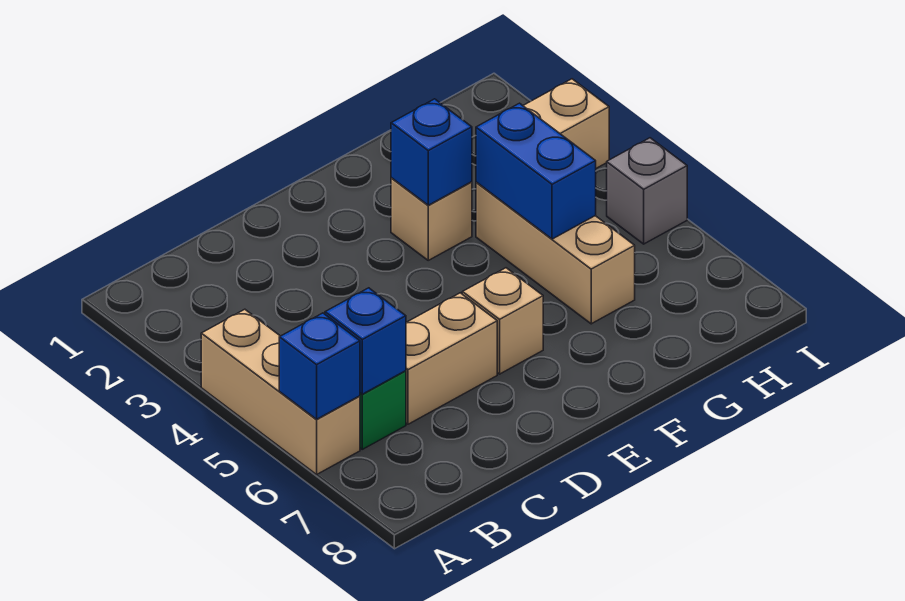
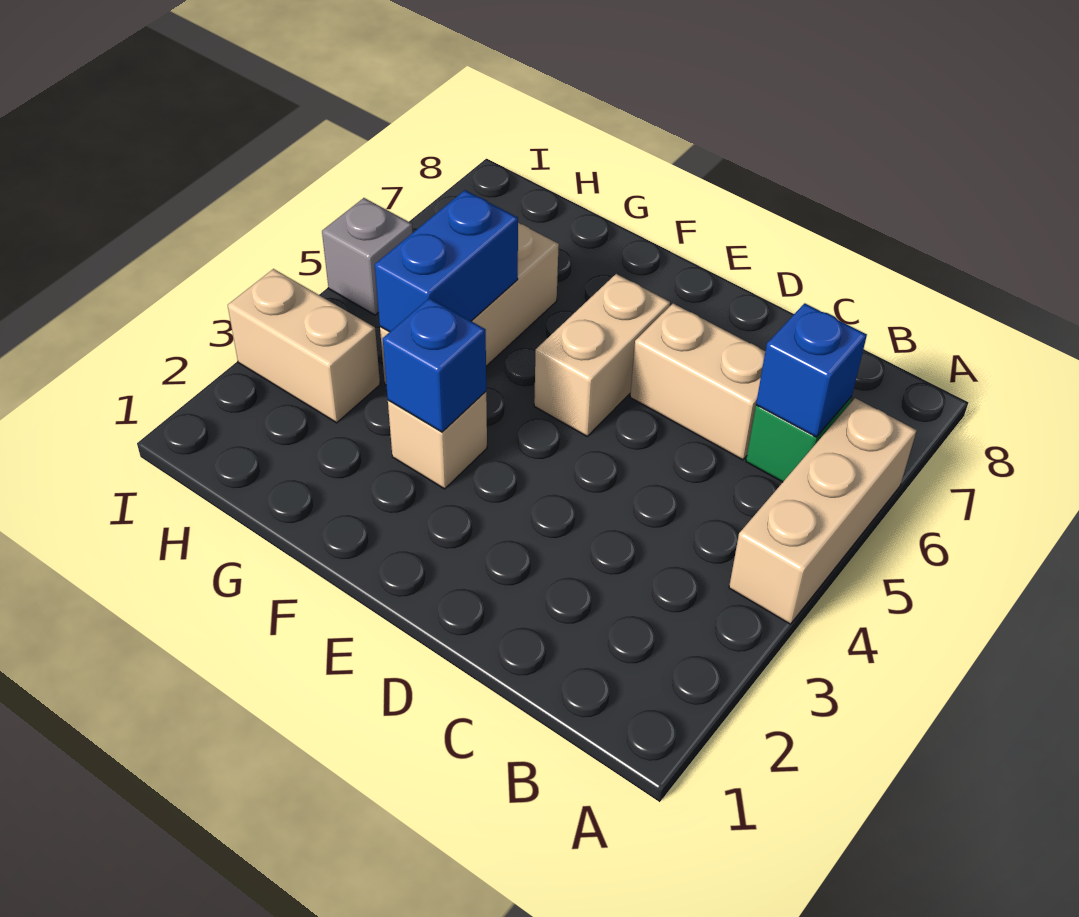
blue brick A6 level 2 -> none
tan brick E6 level 1 -> tan brick E5:E6 level 1

